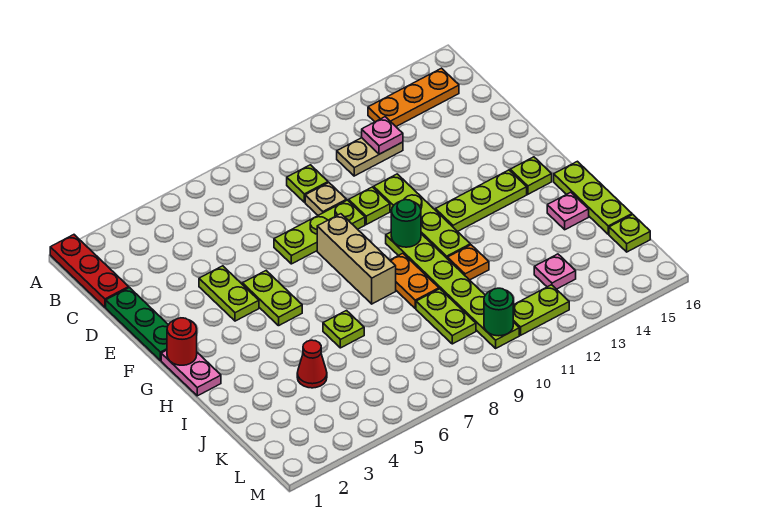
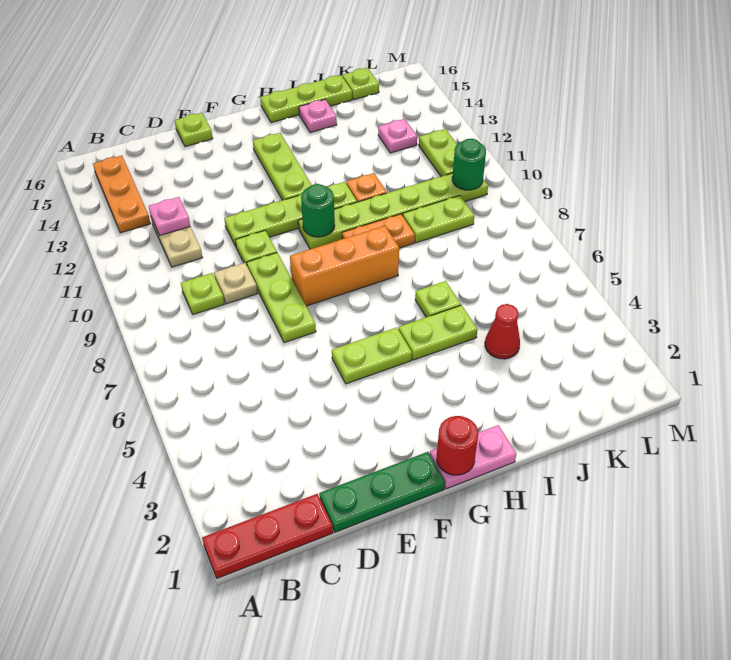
lime plate E4:F4 level 1 -> lime plate H5:I5 level 1
tan brick F8:H8 level 1 -> orange brick F8:H8 level 1
lime plate G15 level 1 -> lime plate E16 level 1

